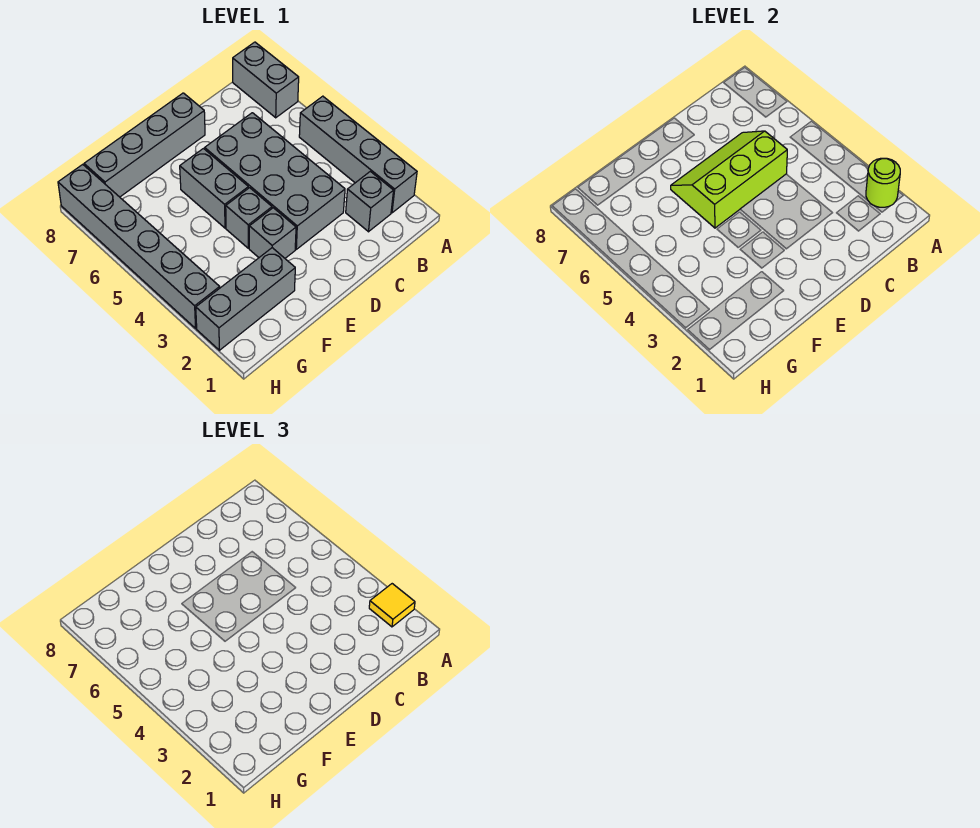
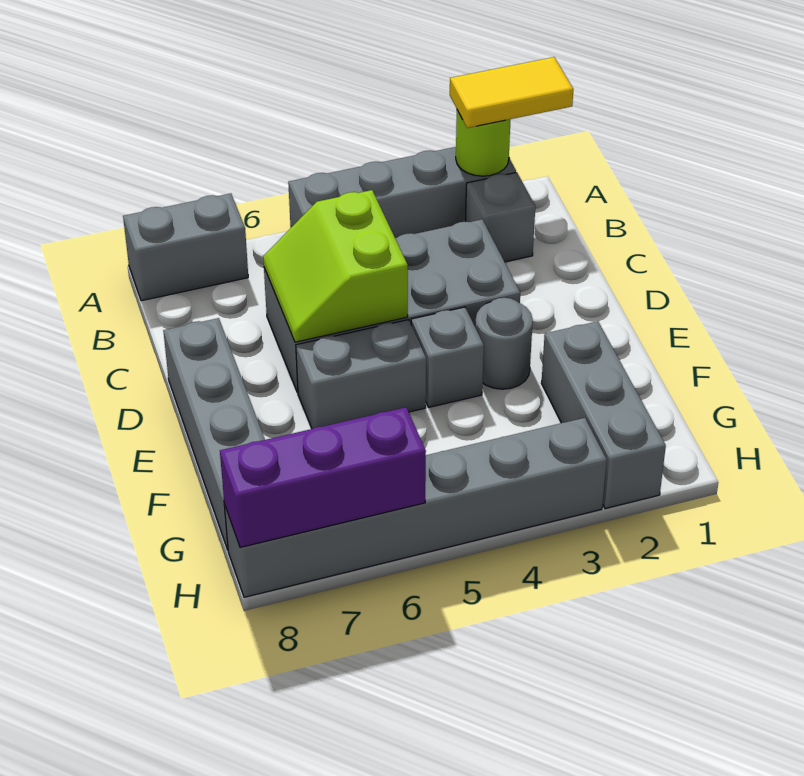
yellow tile A2 level 3 -> yellow tile A1:A2 level 3
lime slope C5:E6 level 2 top 5 -> lime slope C5:D6 level 2 top 5
grey brick E3 level 1 -> grey round brick E3 level 1
none -> purple brick H6:H8 level 2

